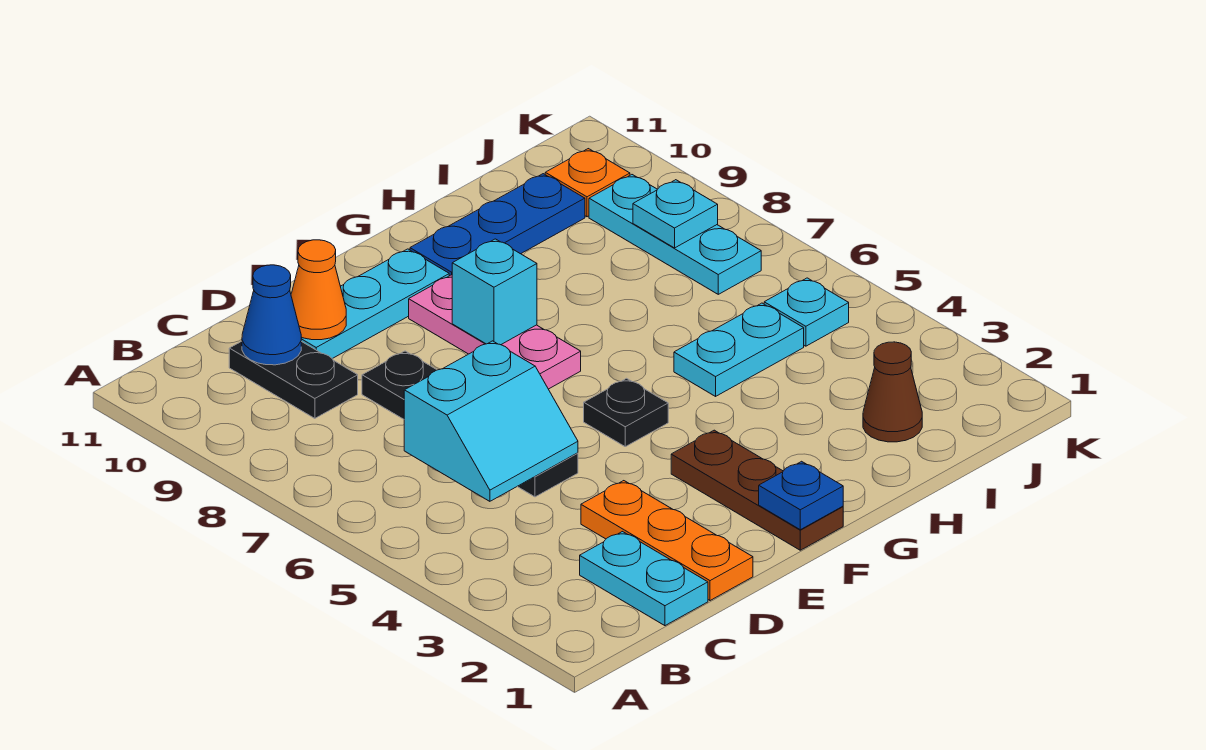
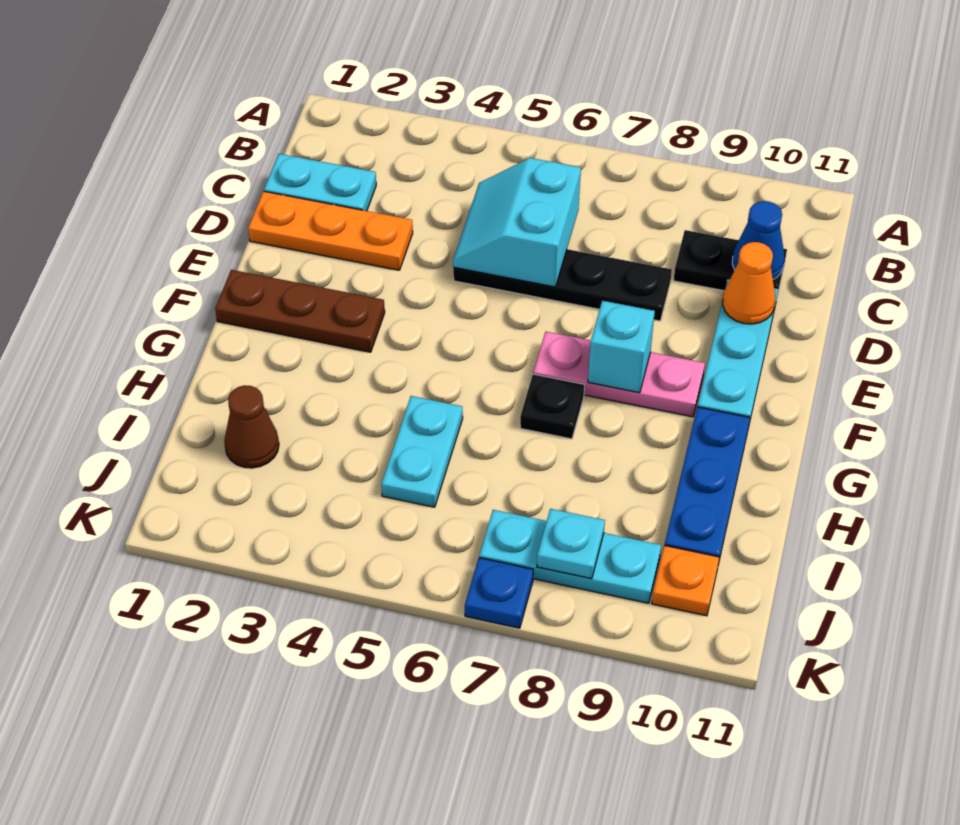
blue plate F1 level 2 -> blue plate K7 level 1
black plate F5 level 1 -> black plate G7 level 1
cyan plate J5 level 1 -> none

